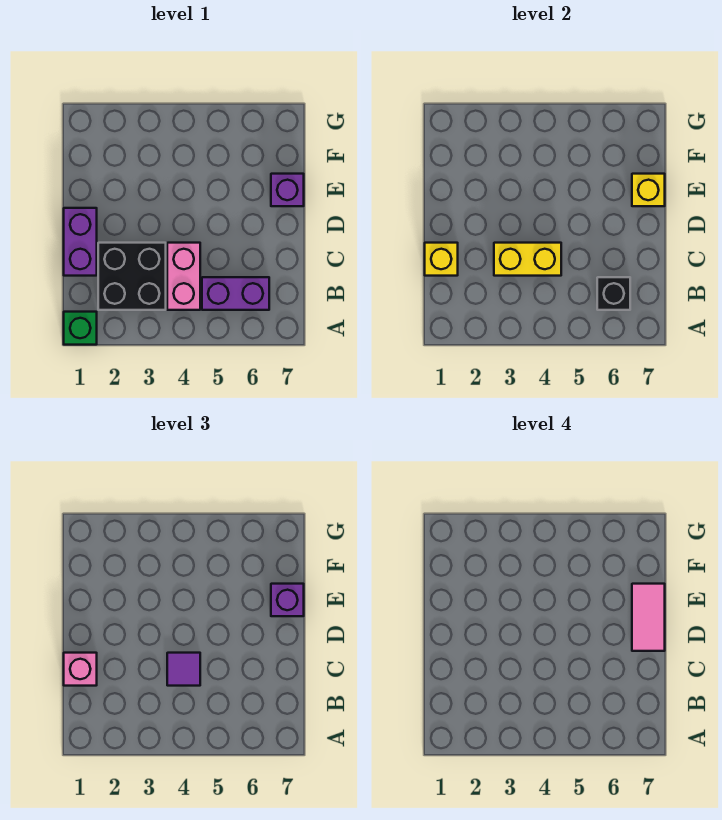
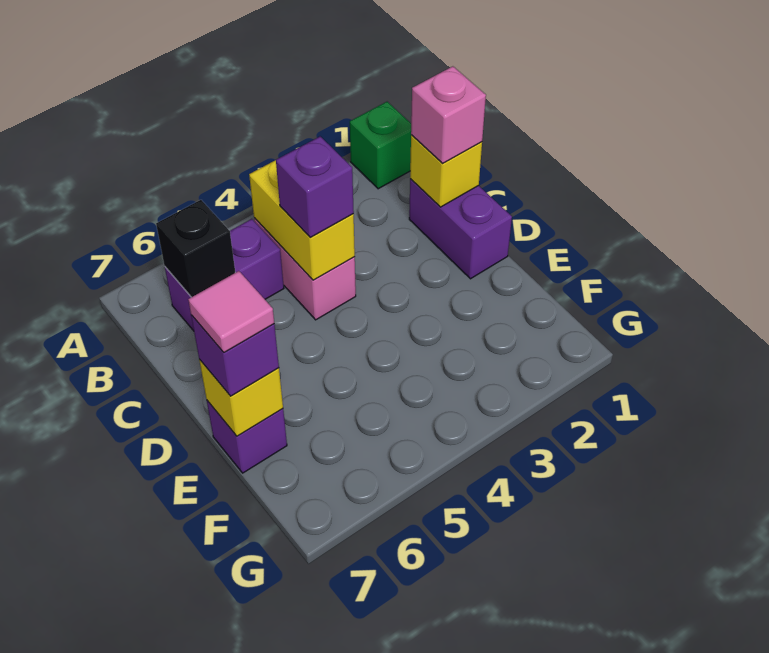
black brick B2:C3 level 1 -> none
yellow brick C3:C4 level 2 -> yellow brick B4:C4 level 2
purple tile C4 level 3 -> purple brick C4 level 3
pink tile D7:E7 level 4 -> pink tile E7 level 4

